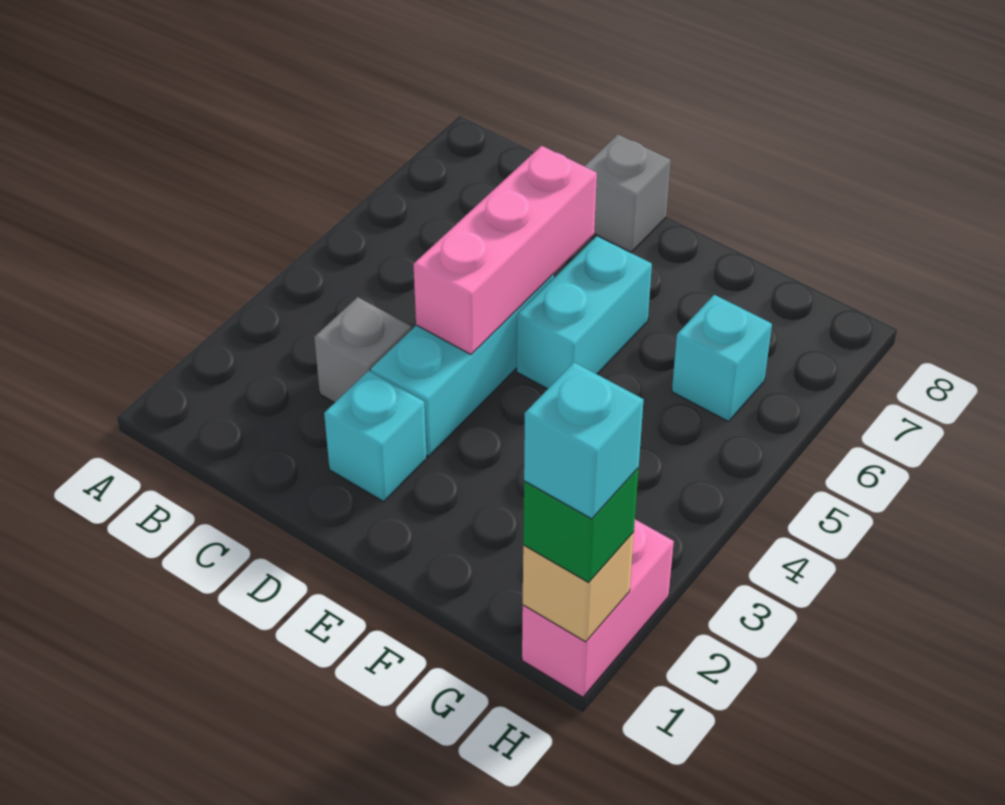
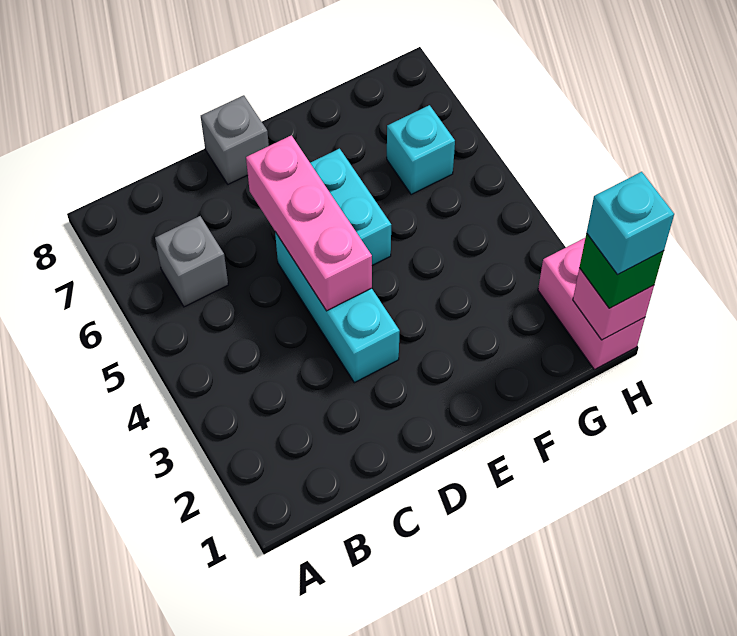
grey brick C3 level 1 -> grey brick B6 level 1
cyan brick D2 level 1 -> none
tan brick H1 level 2 -> pink brick H1 level 2

